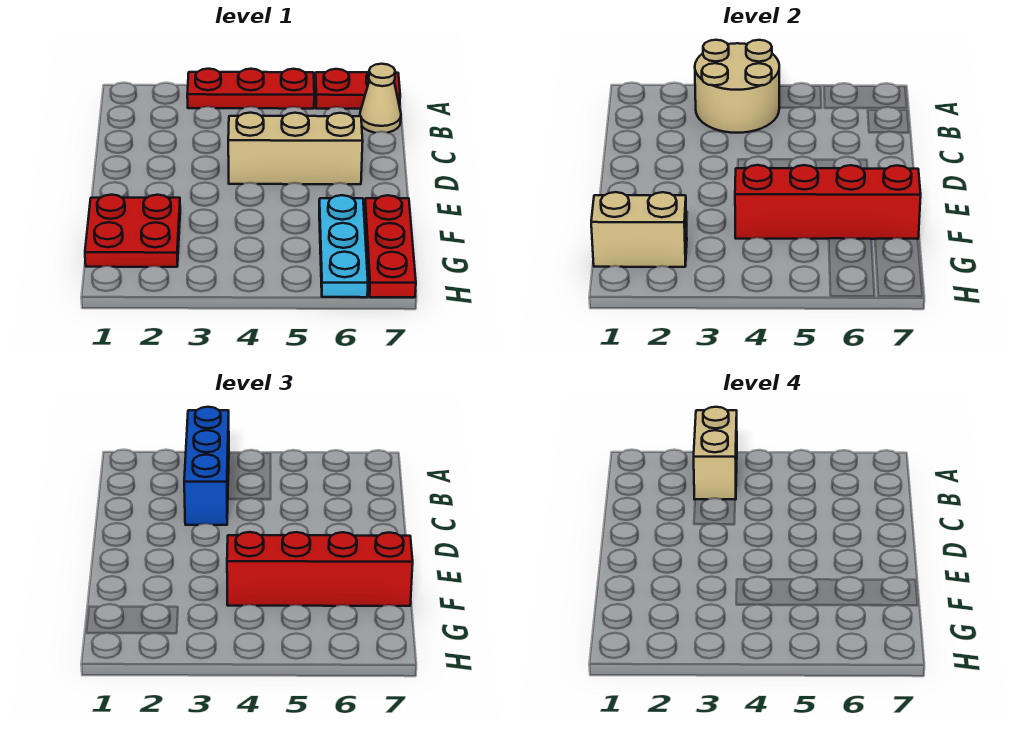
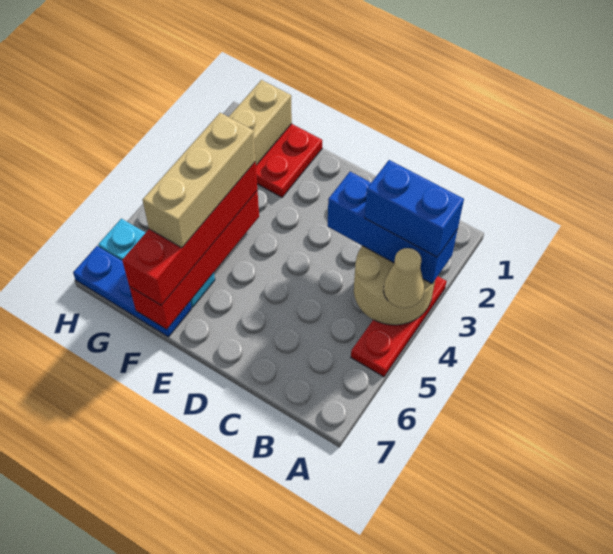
tan brick A3:B3 level 4 -> blue brick A3:B3 level 4
red plate A6:A7 level 1 -> none
tan cone B7 level 1 -> tan cone A4 level 3
tan brick D4:D6 level 1 -> tan brick F4:F6 level 4
red plate F7:H7 level 1 -> blue plate F7:H7 level 1

